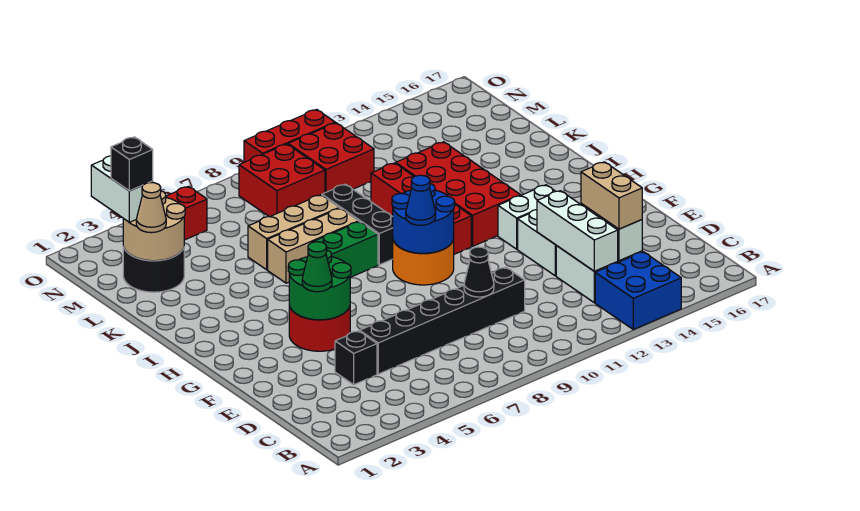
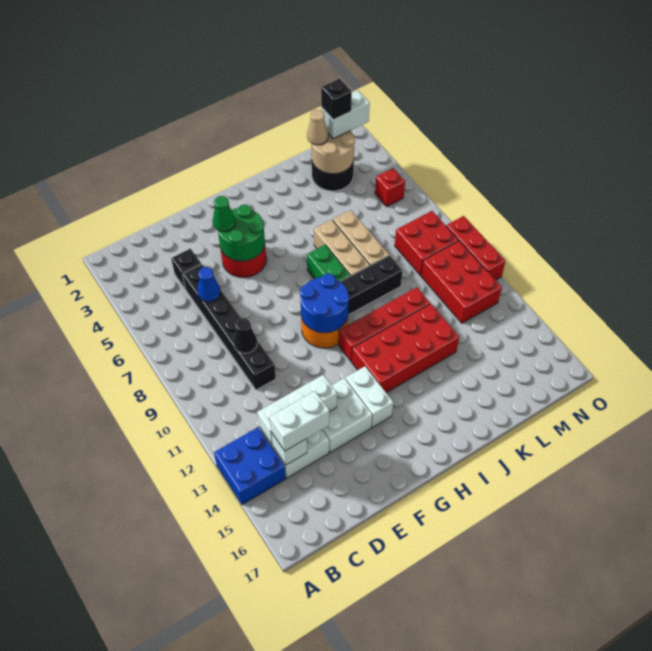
tan brick C14:D14 level 3 -> white brick C14:D14 level 3
blue cone G9 level 3 -> blue cone D6 level 2
red brick M10:N11 level 1 -> red brick M10:N12 level 1

